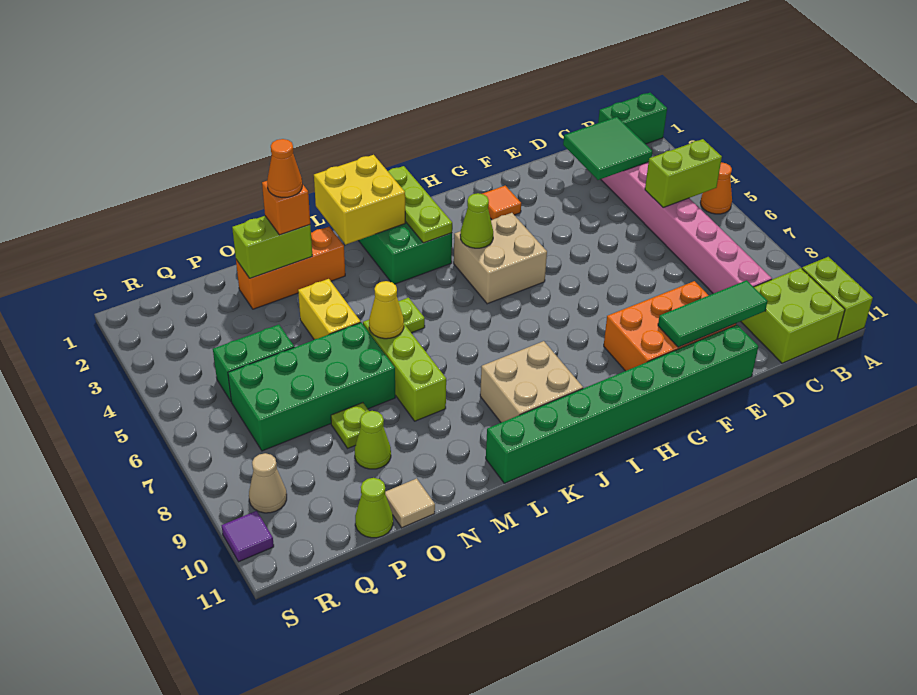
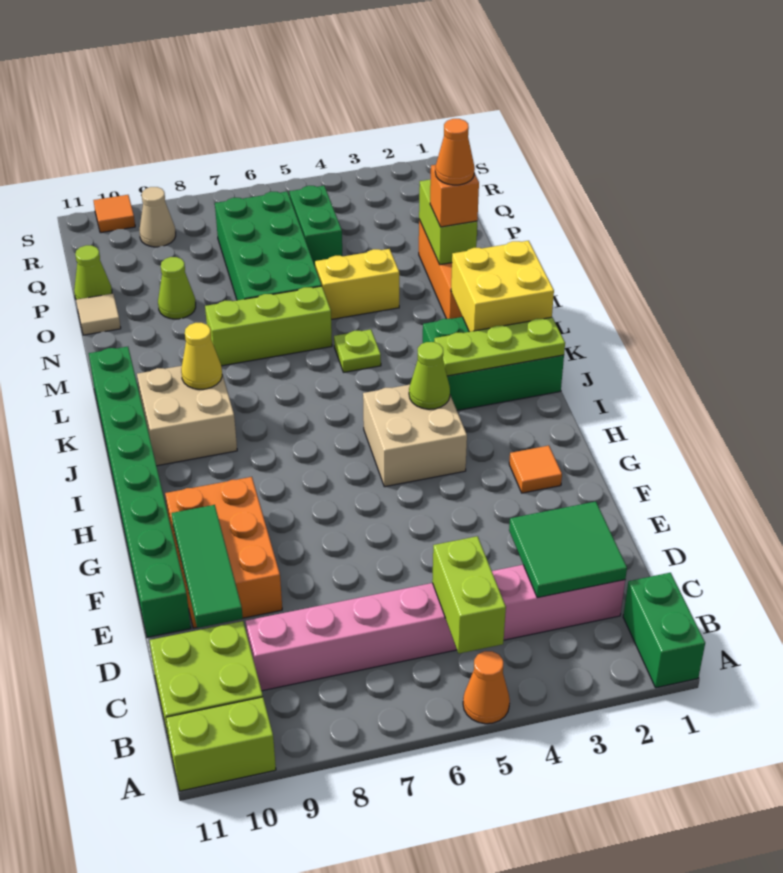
yellow cone M6 level 2 -> yellow cone K9 level 2
lime plate O8 level 1 -> none
purple tile S10 level 1 -> orange tile S10 level 1

